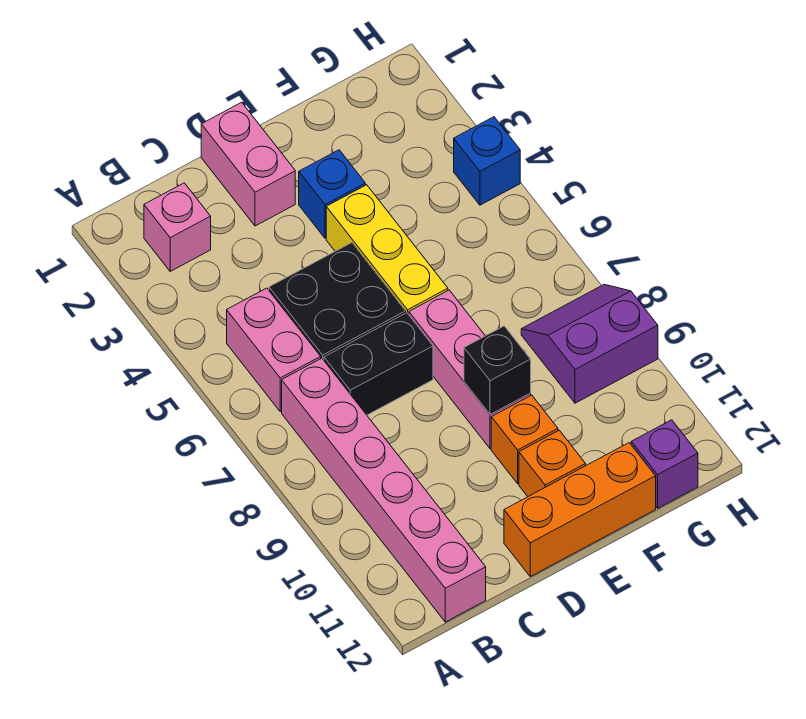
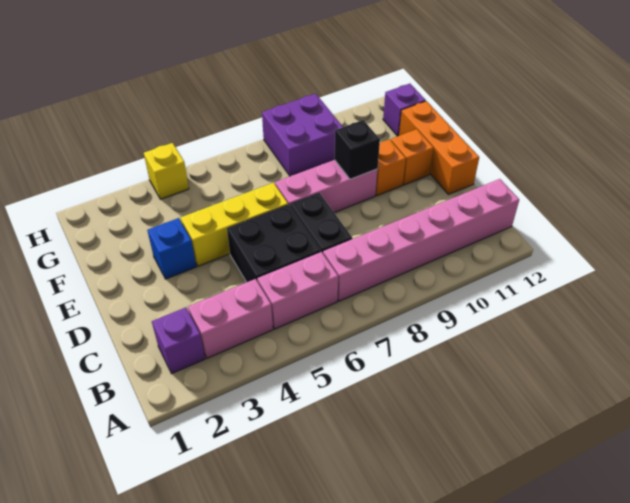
pink brick B2 level 1 -> purple brick B2 level 1
pink brick D1:D2 level 1 -> pink brick B3:B4 level 1
purple slope G8:H9 level 1 top 9 -> purple brick G8:H9 level 1
blue brick H4 level 1 -> yellow brick H4 level 1

